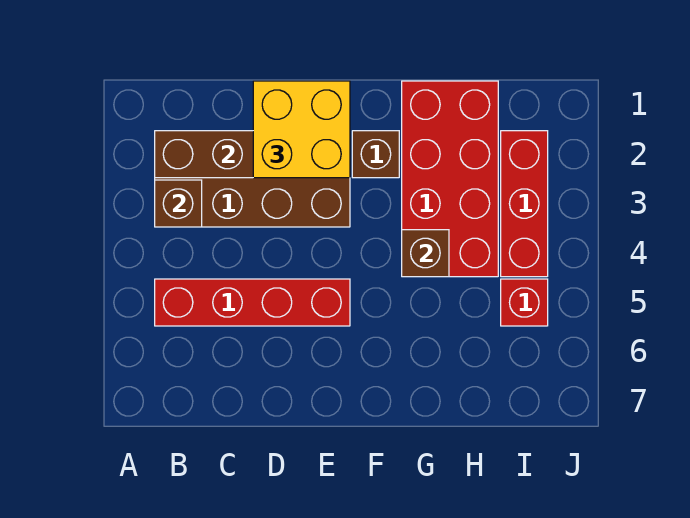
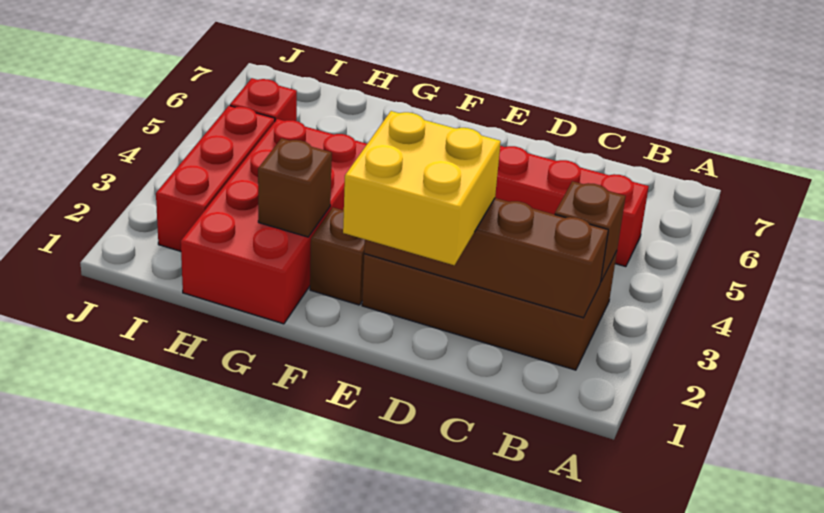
brown brick G4 level 2 -> brown brick G2 level 2

